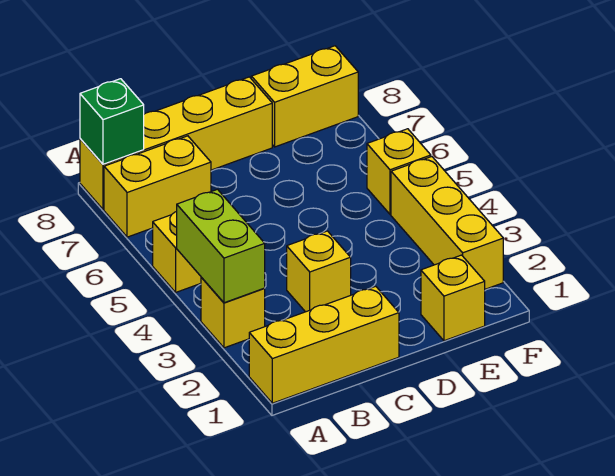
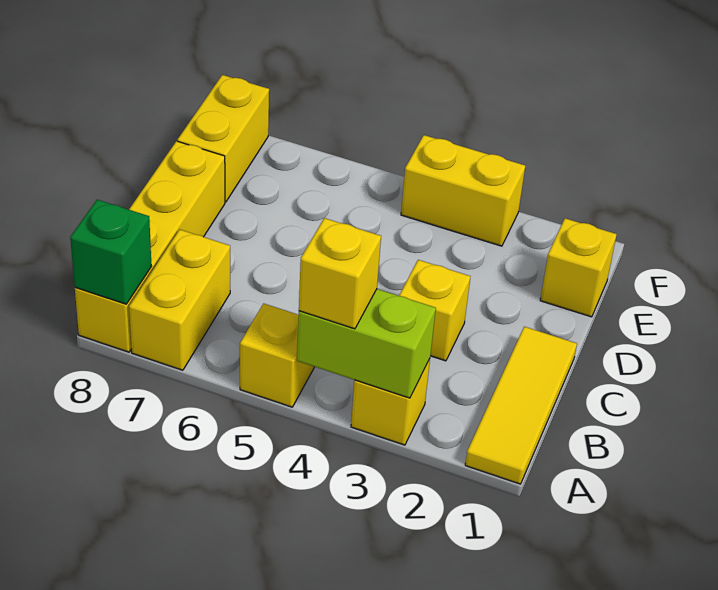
yellow brick A1:C1 level 1 -> yellow tile A1:C1 level 1
yellow brick F2:F4 level 1 -> yellow brick F3:F4 level 1
yellow brick F5 level 1 -> yellow brick A4 level 3

